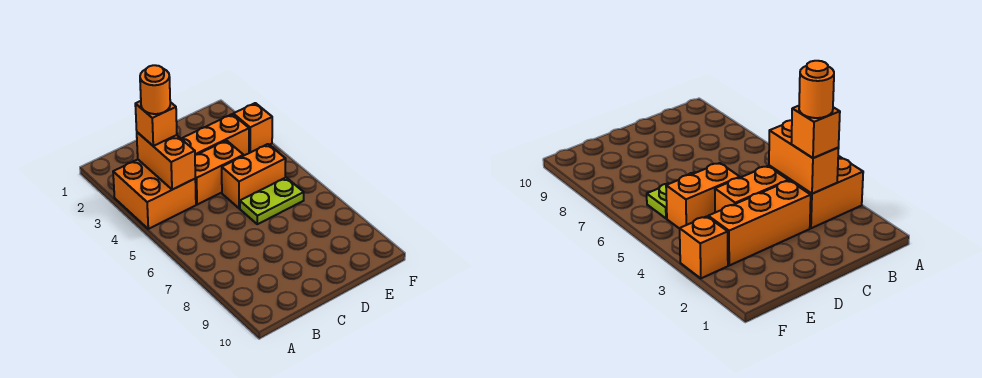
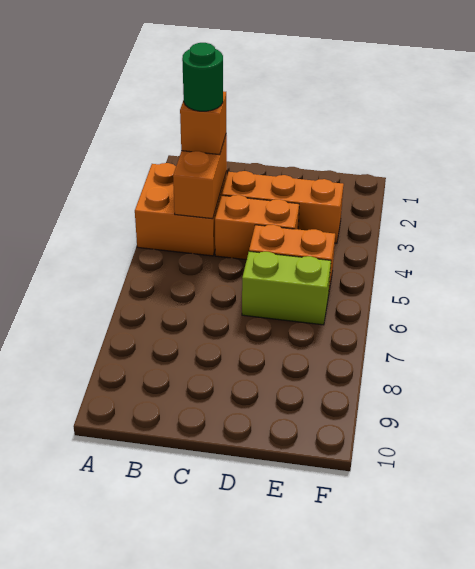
orange round brick B3 level 4 -> green round brick B3 level 4
lime plate D6:E6 level 1 -> lime brick D6:E6 level 1
orange brick F3 level 1 -> none

